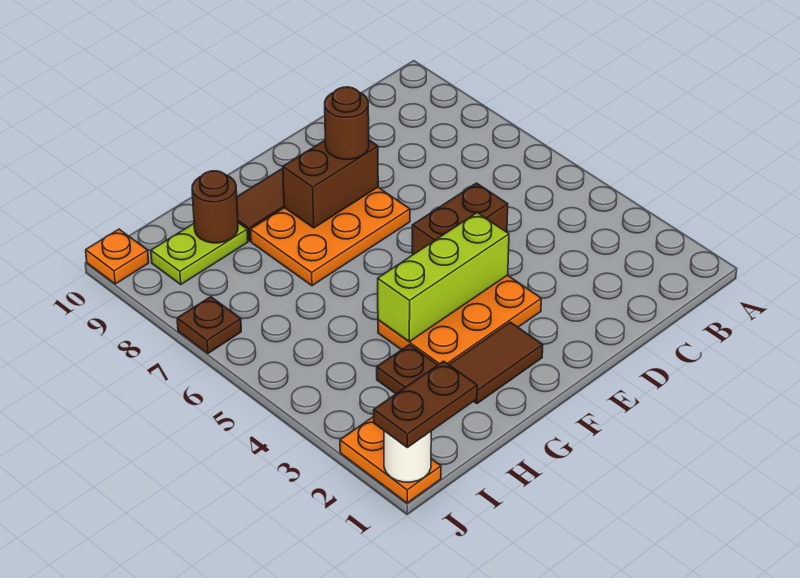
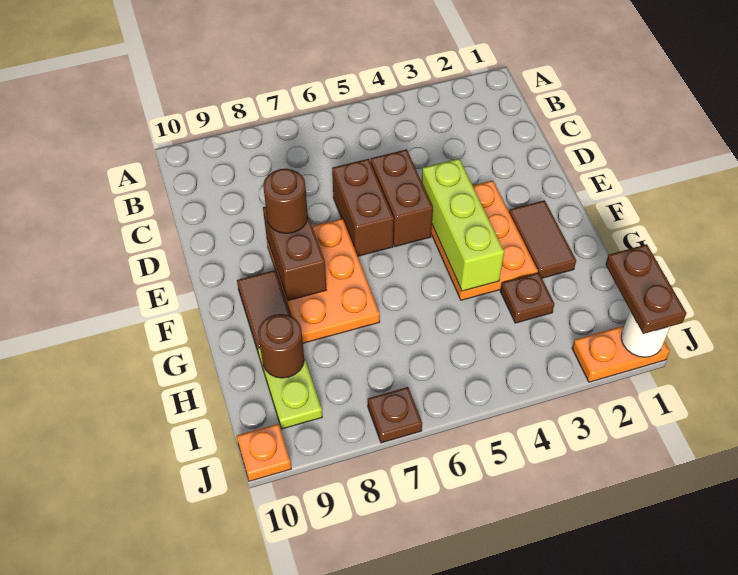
none -> brown brick D6:E6 level 1

